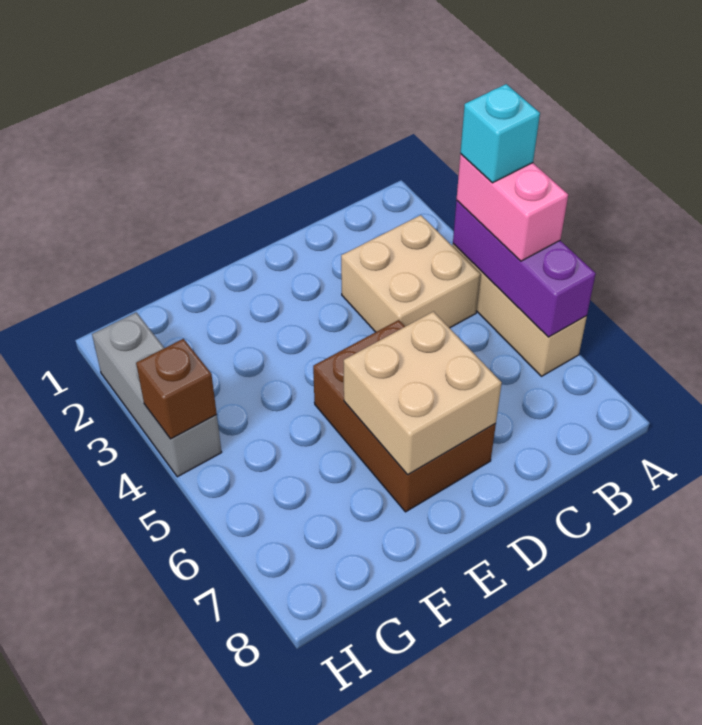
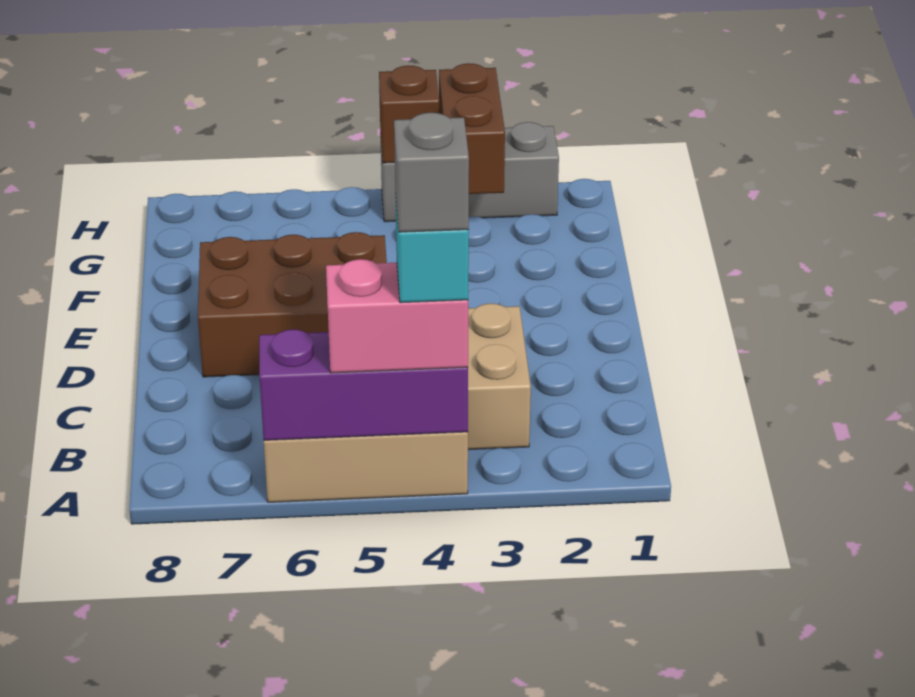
none -> grey brick A4 level 5
tan brick D6:E7 level 2 -> none
none -> brown brick G3:H3 level 2

